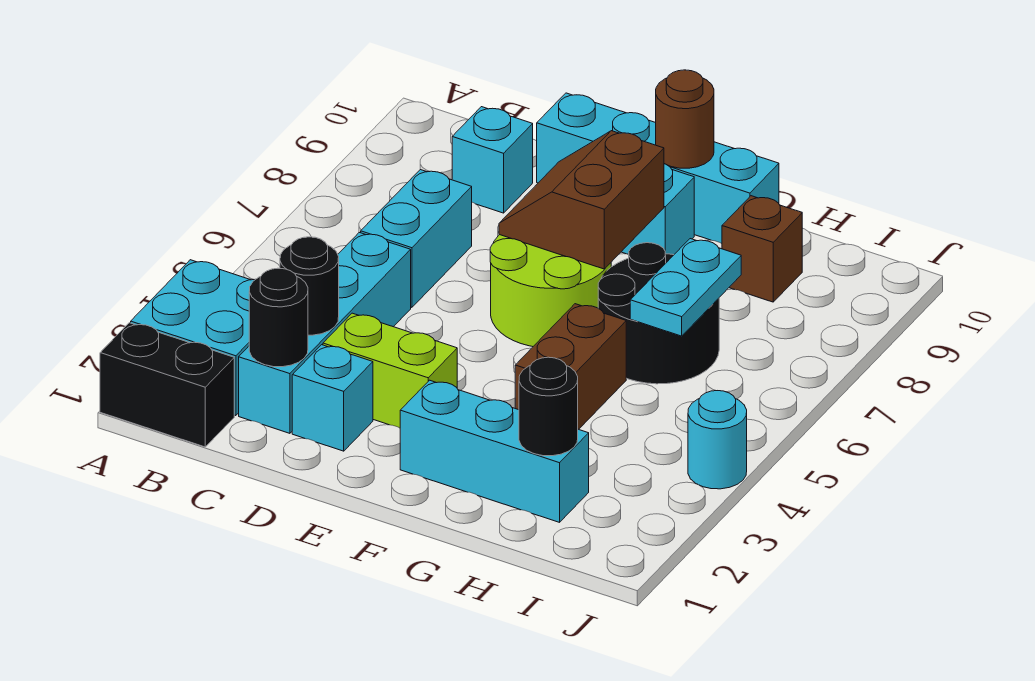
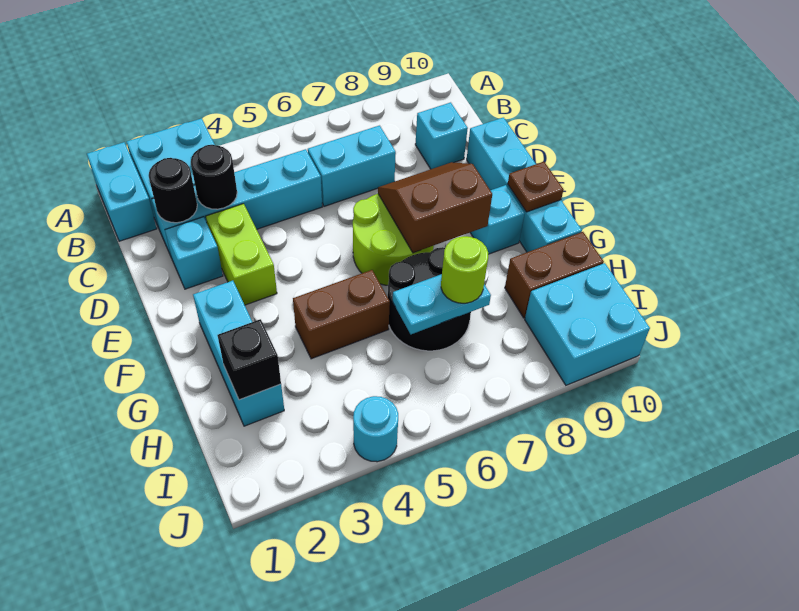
black brick A1:B1 level 1 -> cyan brick A1:B1 level 1
brown round brick F10 level 2 -> brown plate F10 level 2
black round brick H2 level 2 -> black brick H2 level 2
none -> lime round brick H7 level 3
brown brick H9 level 1 -> brown brick H9:H10 level 1
none -> cyan brick I9:J10 level 1

